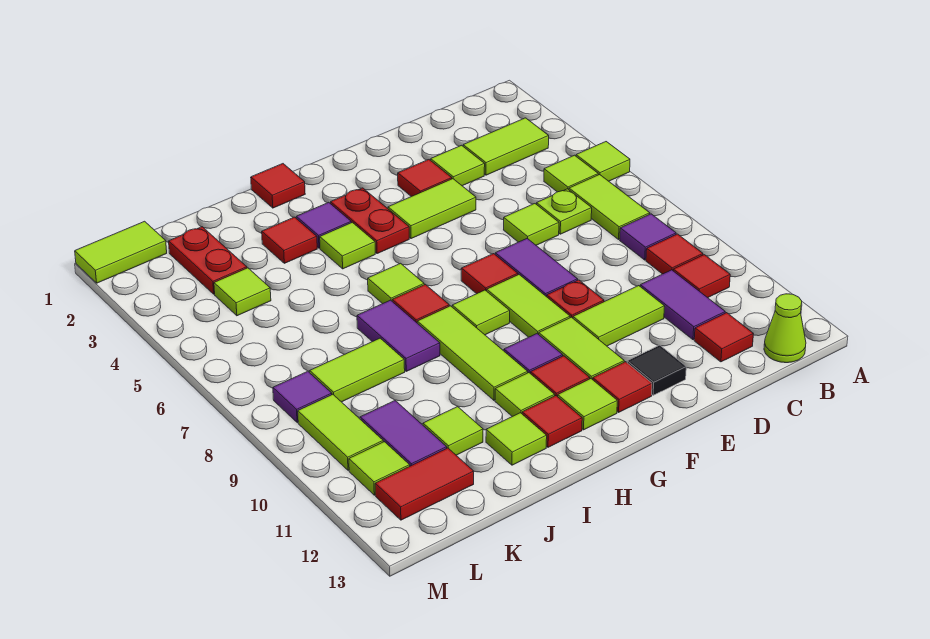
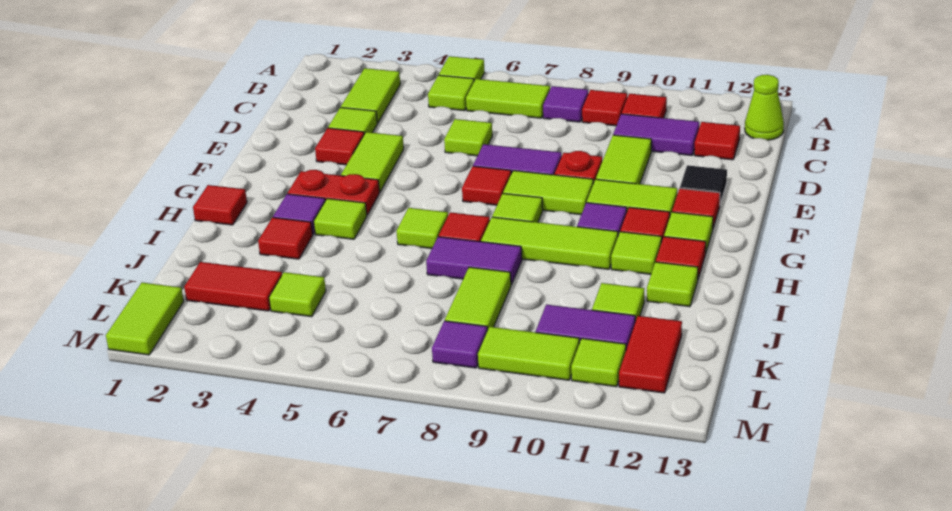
lime plate C6 level 1 -> none
red plate K2:K3 level 1 -> red tile K2:K3 level 1

